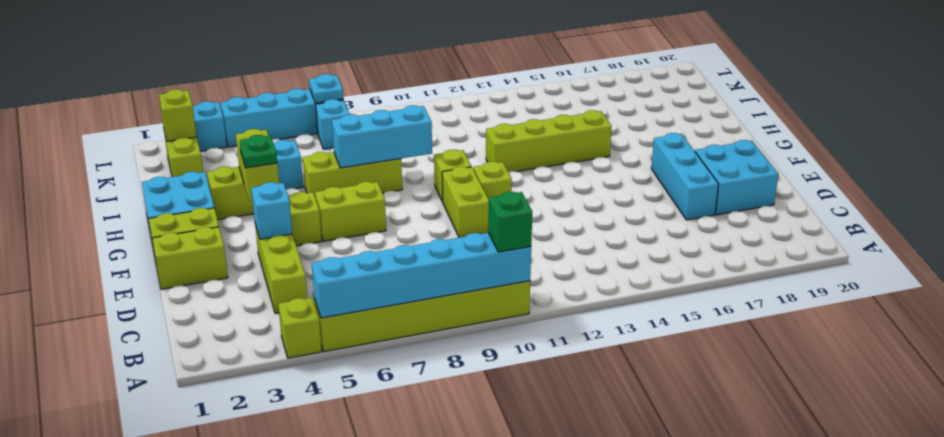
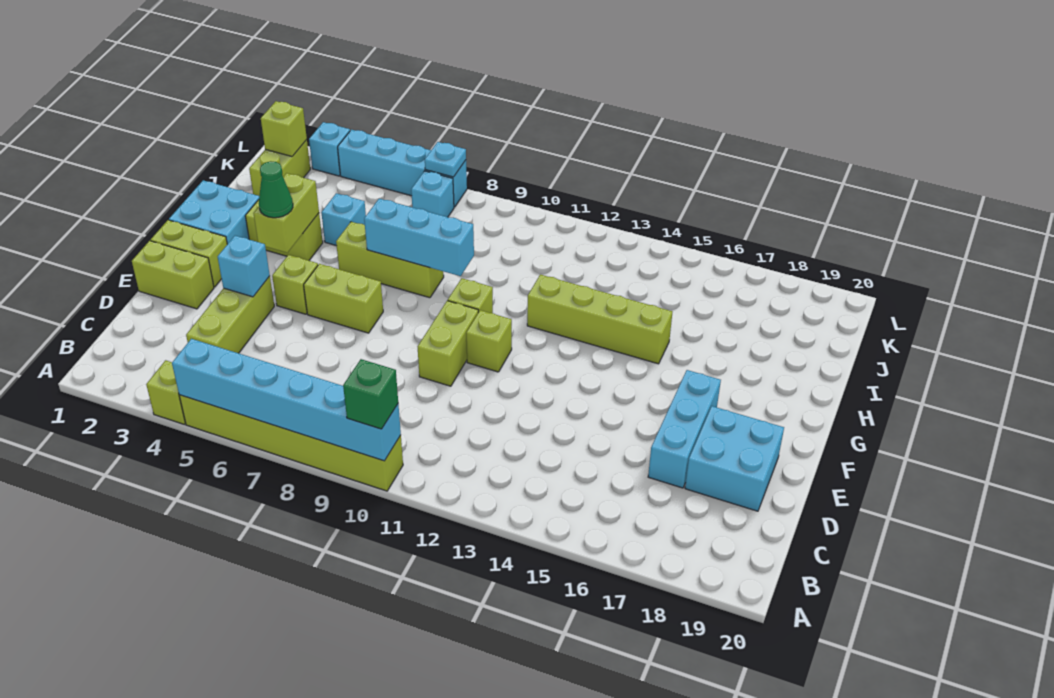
green plate G4 level 3 -> green cone G4 level 3

